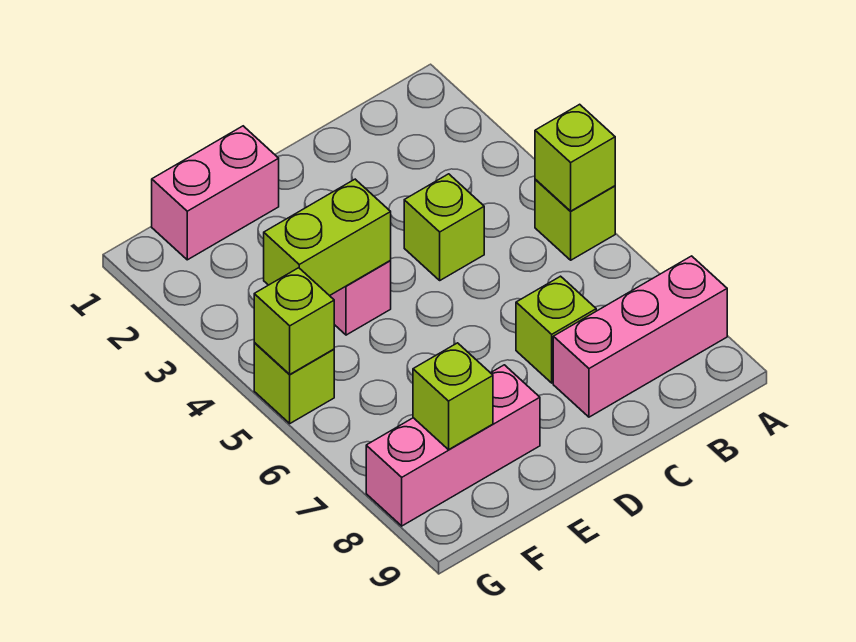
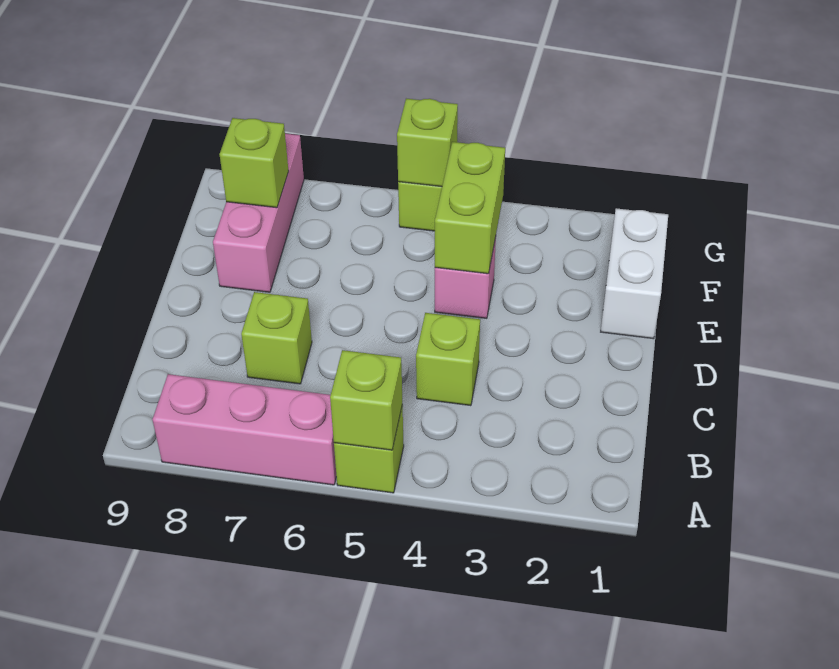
pink brick A8:C8 level 1 -> pink brick A6:A8 level 1
pink brick E1:F1 level 1 -> white brick E1:F1 level 1

